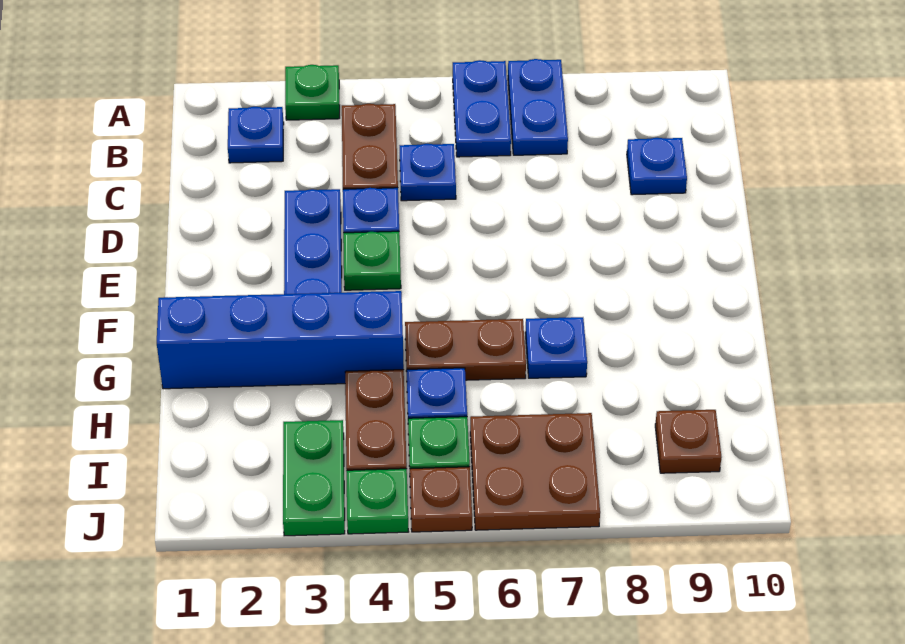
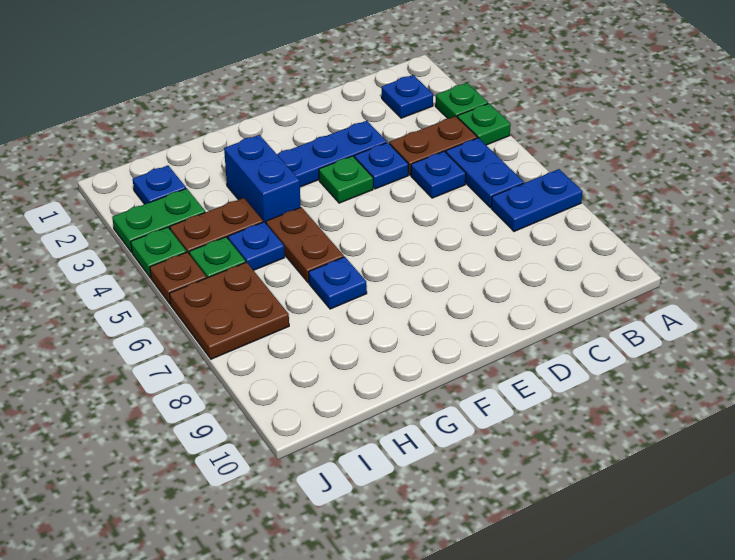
none -> green plate A4 level 1
blue plate A6:B6 level 1 -> blue plate B5:B6 level 1
blue plate C9 level 1 -> blue plate I2 level 1
blue brick G1:G4 level 1 -> blue brick G3:G4 level 1
brown plate I9 level 1 -> none

